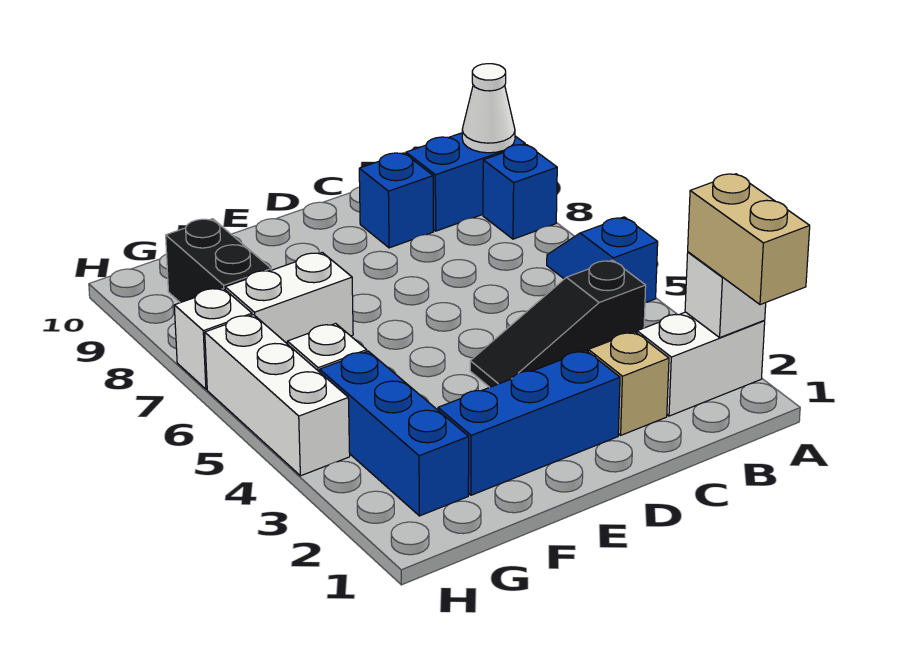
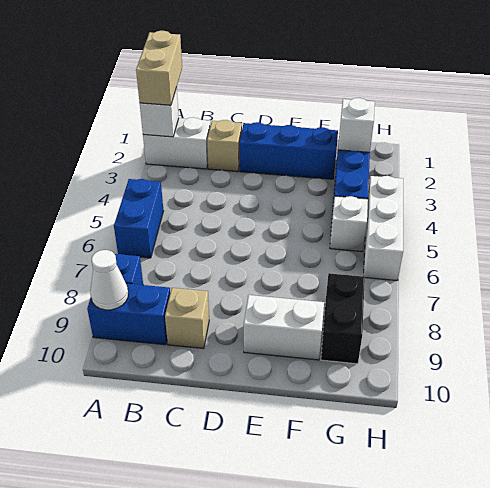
blue slope A5:A6 level 1 top 5 -> blue brick A5:A6 level 1
black slope B4:D4 level 1 top B -> none
blue brick C9 level 1 -> tan brick C9 level 1
white brick F7:G7 level 1 -> white brick E9:F9 level 1
white brick H7 level 1 -> white brick G2 level 2

